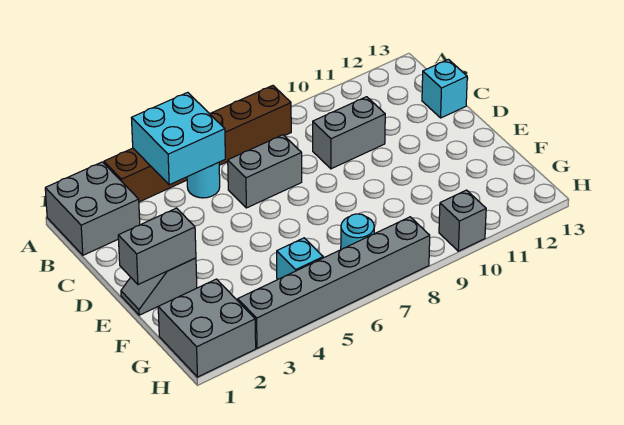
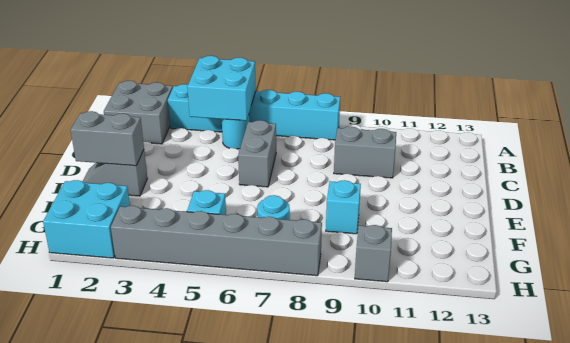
brown brick A3:A8 level 1 -> cyan brick A3:A8 level 1
grey brick C6:C7 level 1 -> grey brick C6:D6 level 1
cyan brick C13 level 1 -> cyan brick F9 level 1
grey brick G1:H2 level 1 -> cyan brick G1:H2 level 1

